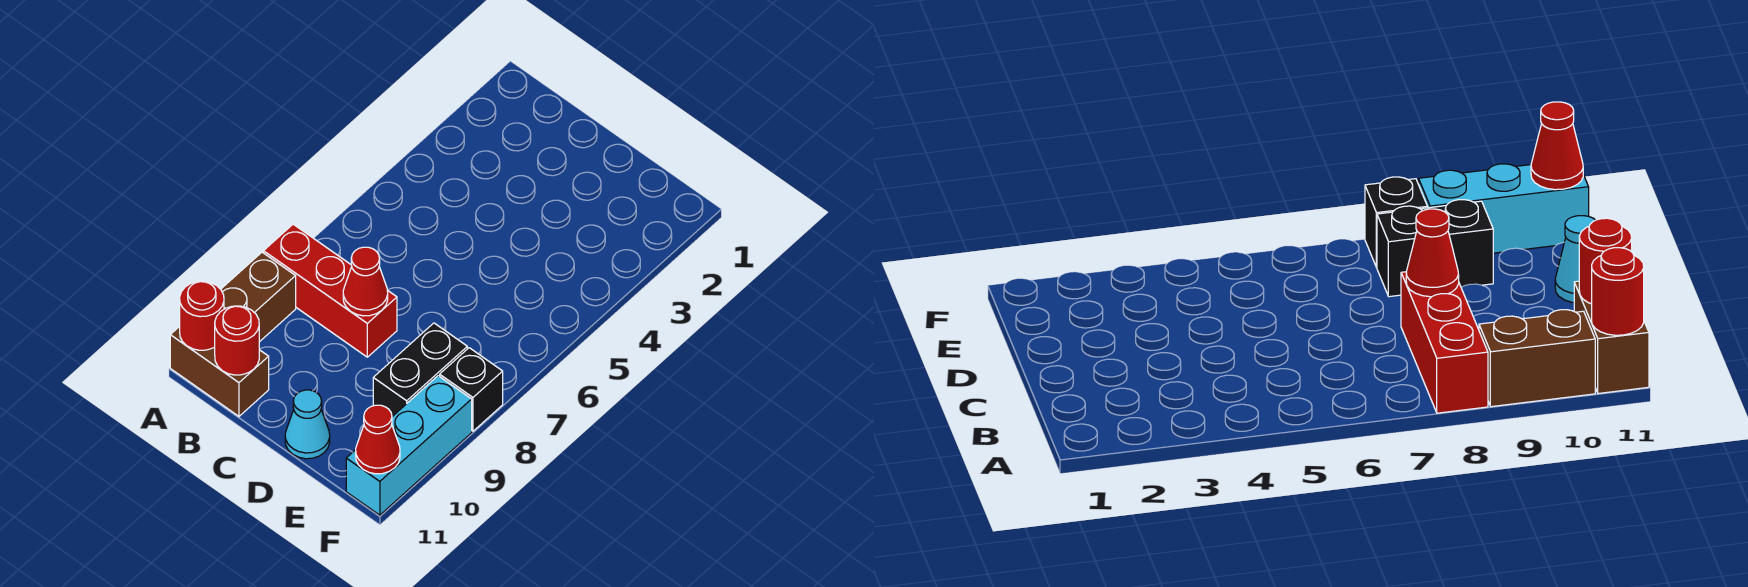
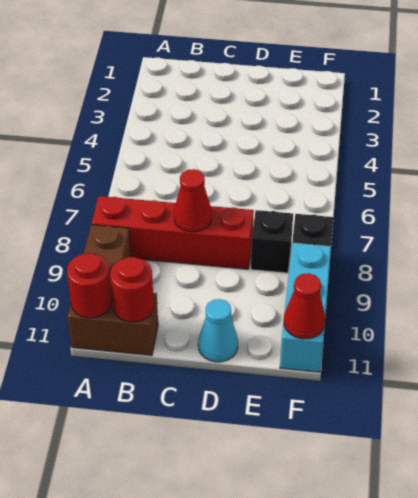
red brick A8:C8 level 1 -> red brick A8:D8 level 1
black brick E8:E9 level 1 -> black brick E8 level 1

